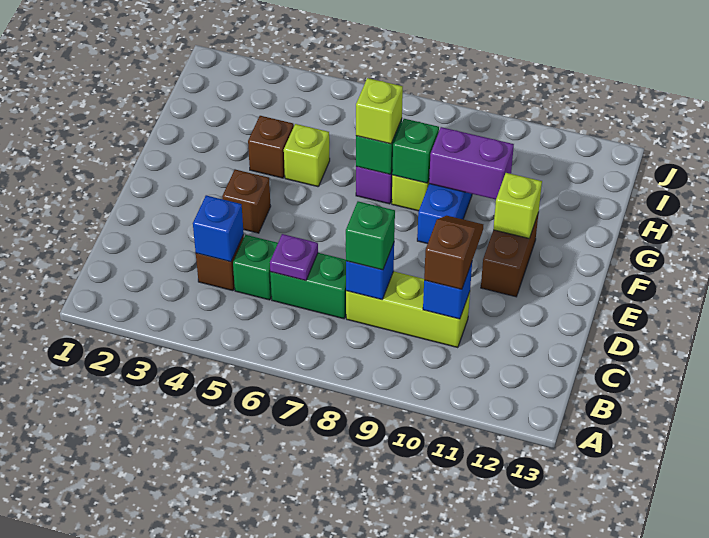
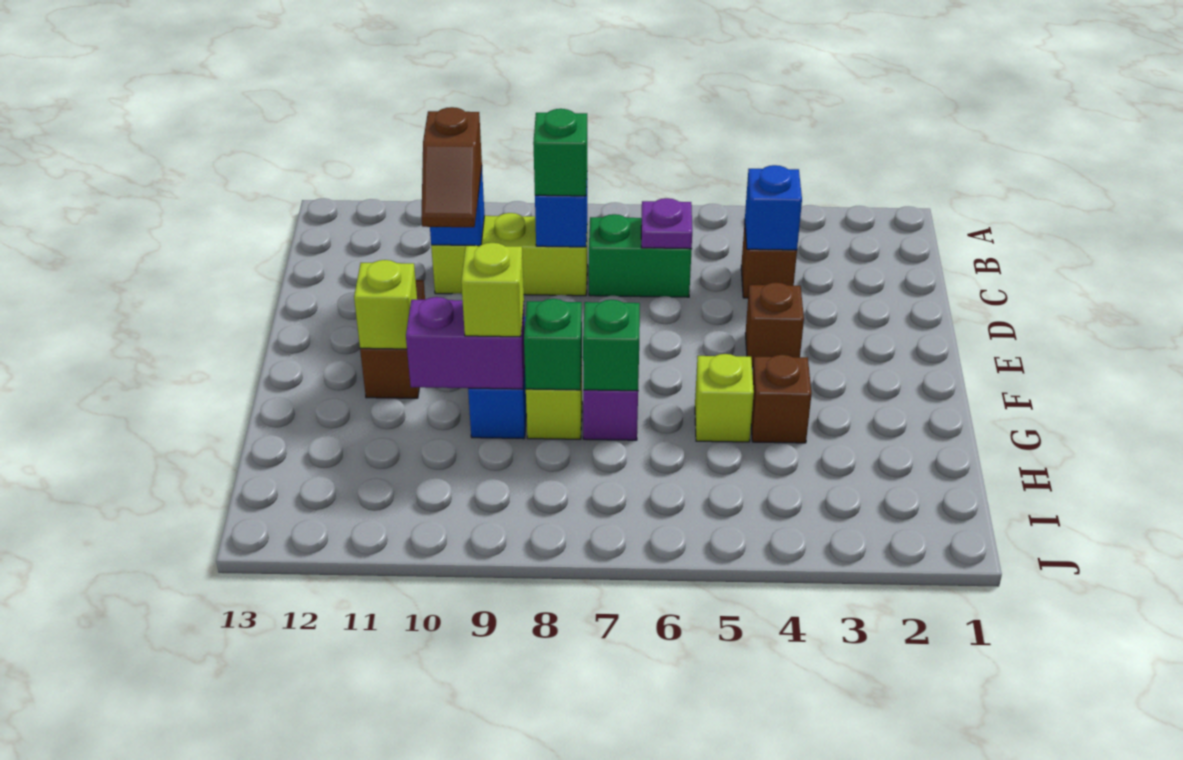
green brick C5 level 1 -> none
lime brick G7 level 3 -> lime brick G9 level 3

